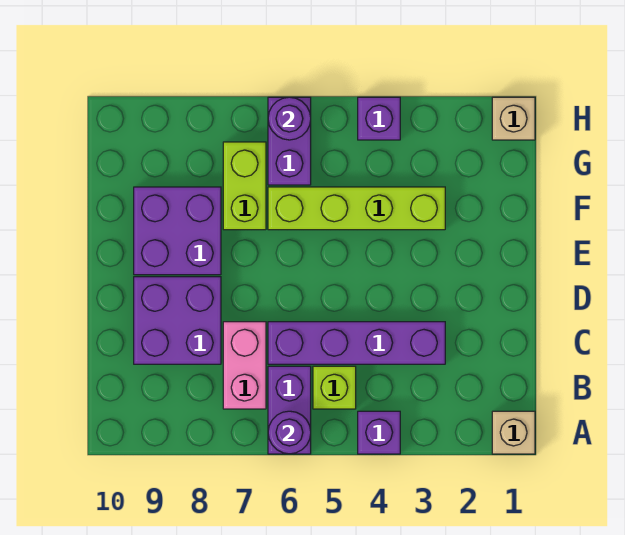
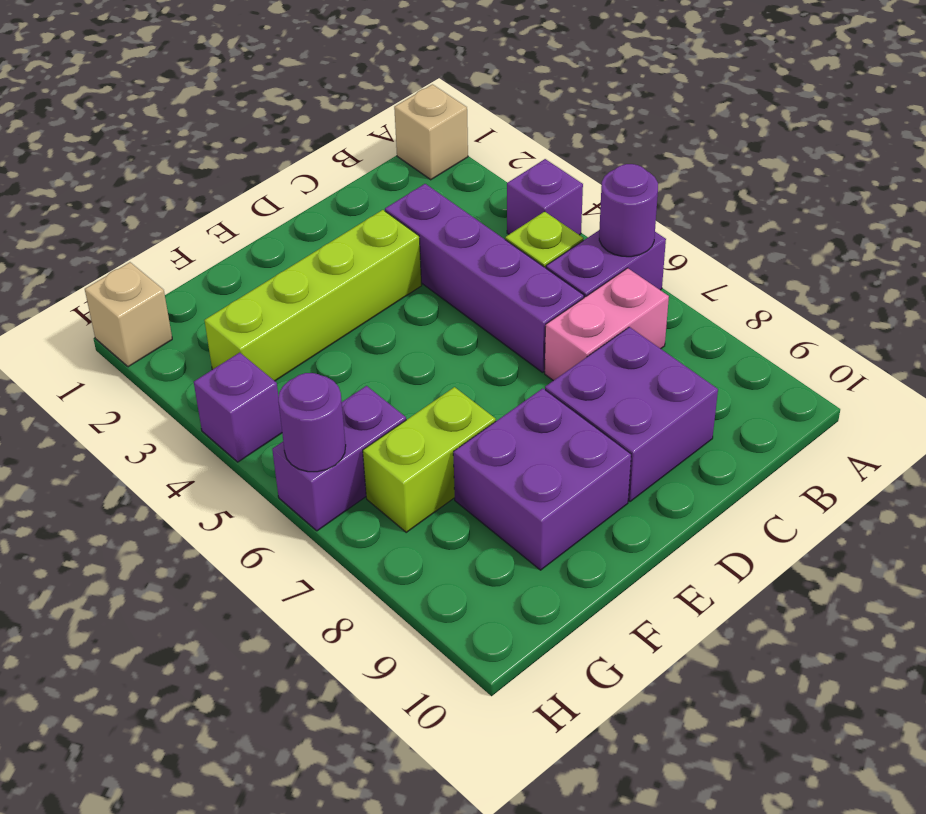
lime brick F3:F6 level 1 -> lime brick D3:G3 level 1

